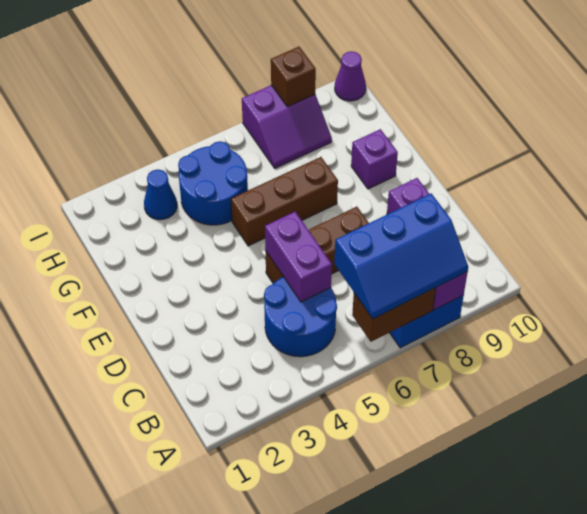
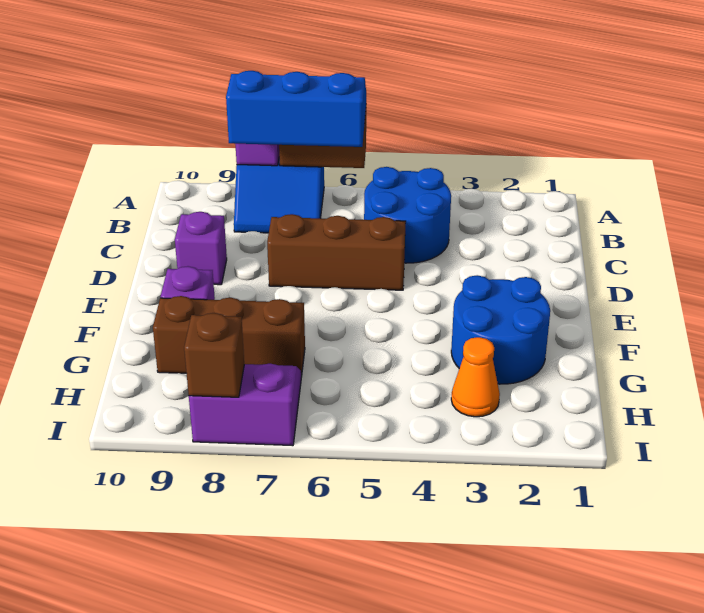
purple brick C5:D5 level 2 -> none
brown brick F5:F7 level 1 -> brown brick G7:G9 level 1
blue round brick G4:H5 level 1 -> blue round brick F2:G3 level 1
blue cone H3 level 1 -> orange cone H3 level 1
purple cone I10 level 1 -> none

